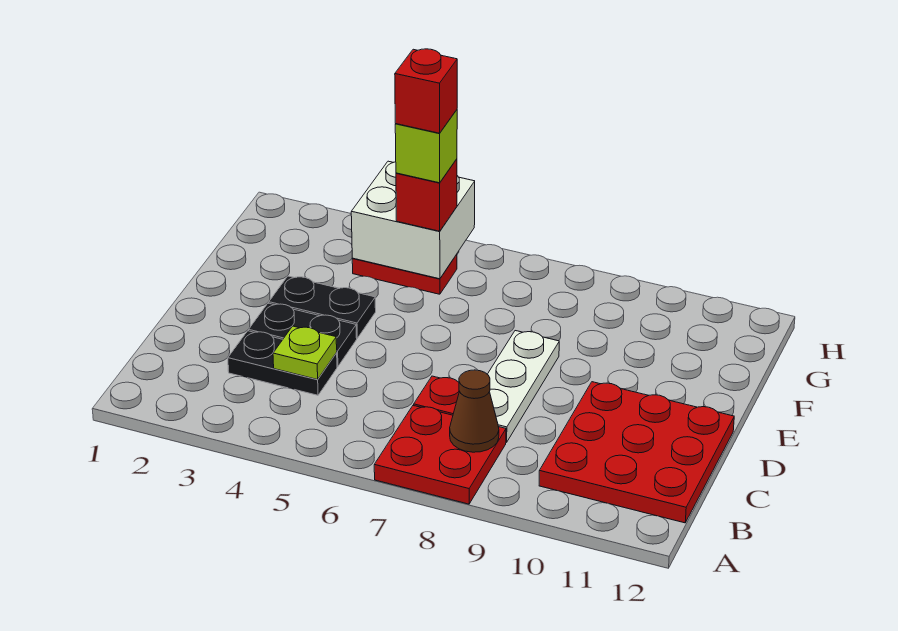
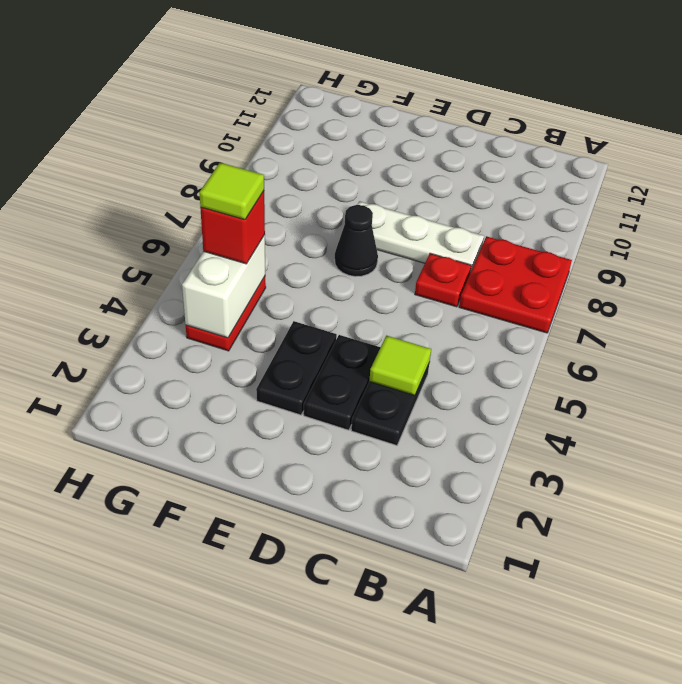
brown cone B8 level 2 -> none
red plate B10:D12 level 1 -> none
lime plate C4 level 2 -> lime tile C4 level 2
none -> black cone E7 level 1
white brick G4:H5 level 2 -> white brick G4:G5 level 2
lime brick G5 level 4 -> lime tile G5 level 4
red brick G5 level 5 -> none

